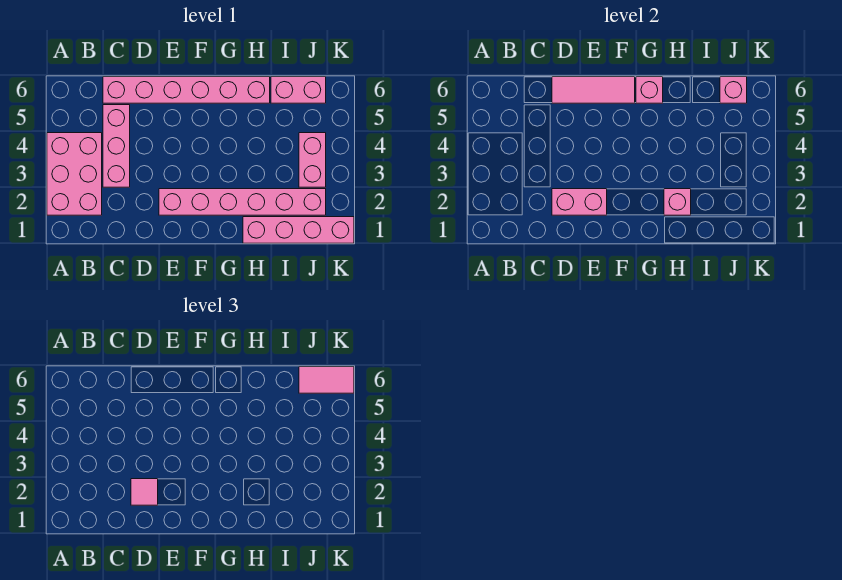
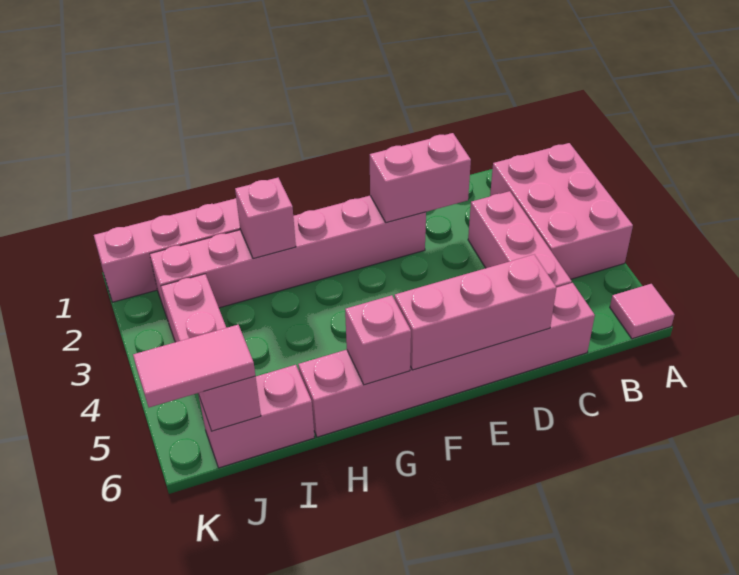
pink tile D2 level 3 -> pink tile A6 level 1
pink tile D6:F6 level 2 -> pink brick D6:F6 level 2

